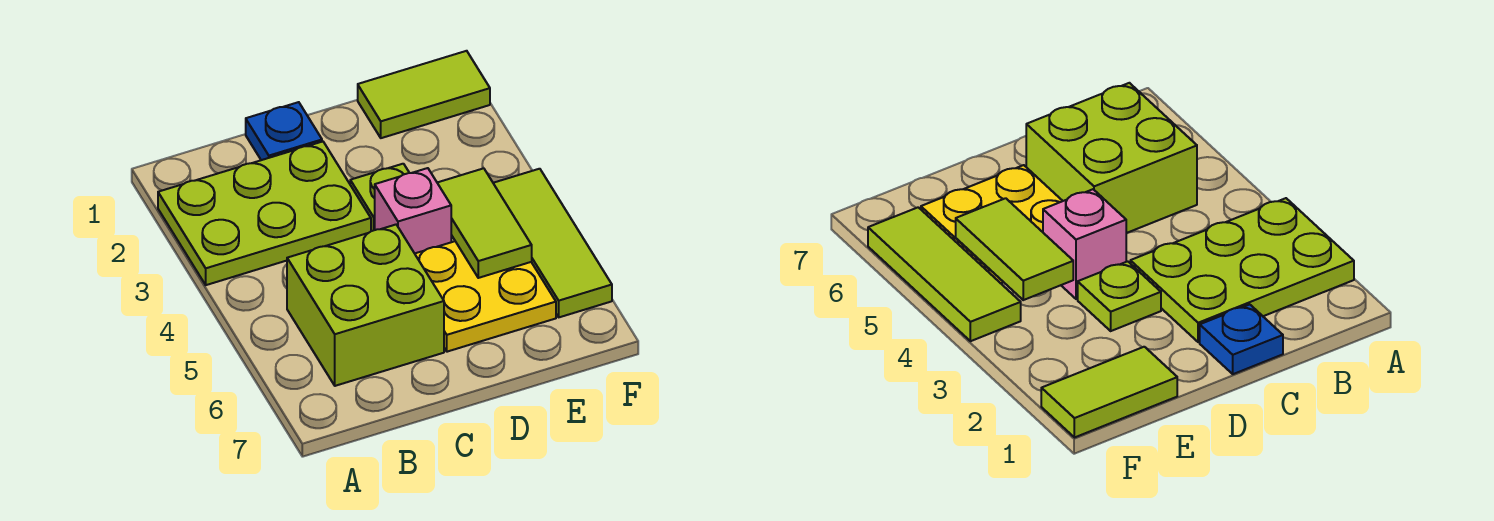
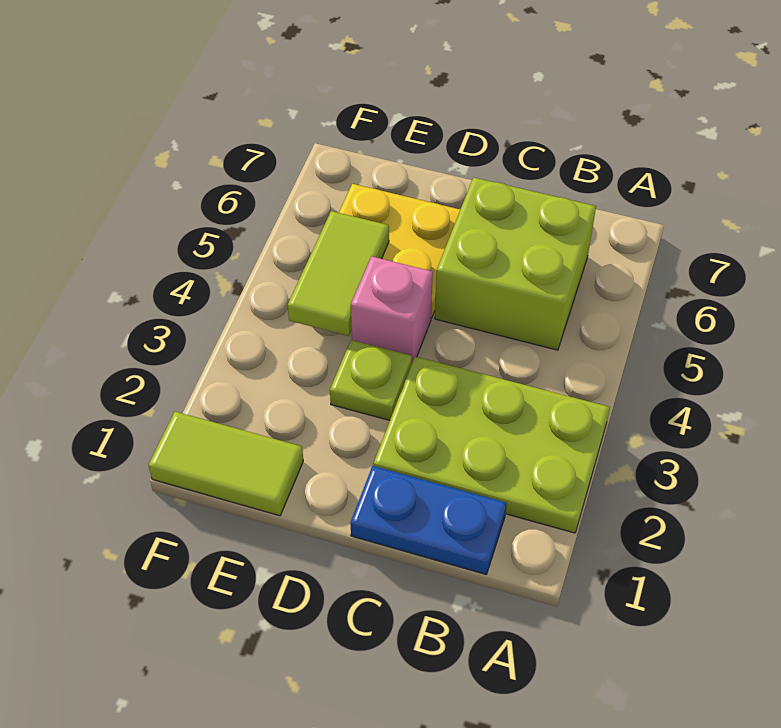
blue plate C1 level 1 -> blue plate B1:C1 level 1
lime tile F4:F6 level 1 -> none

